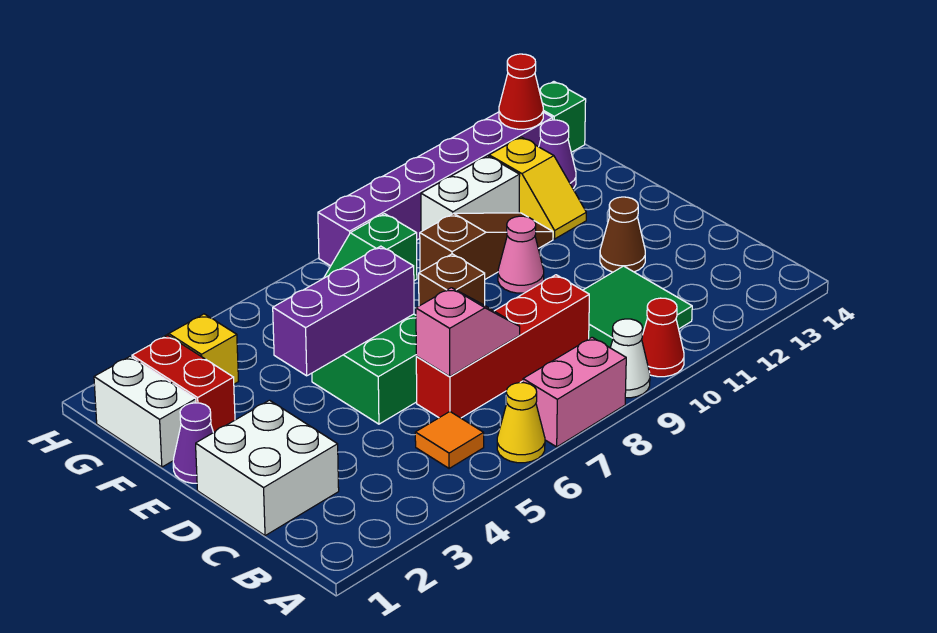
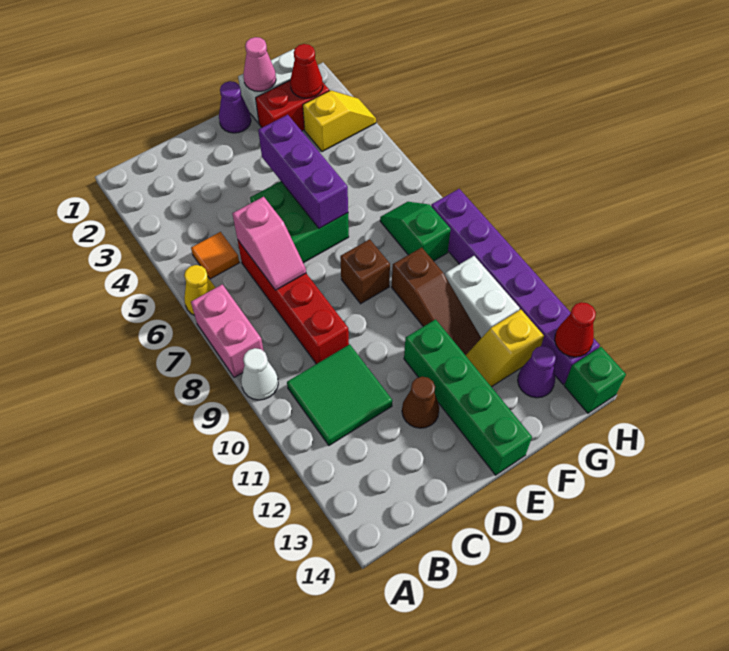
red cone A10 level 1 -> red cone G2 level 2
white brick C1:D2 level 1 -> none
pink cone E10 level 1 -> pink cone F1 level 2
none -> green brick E11:E14 level 1

